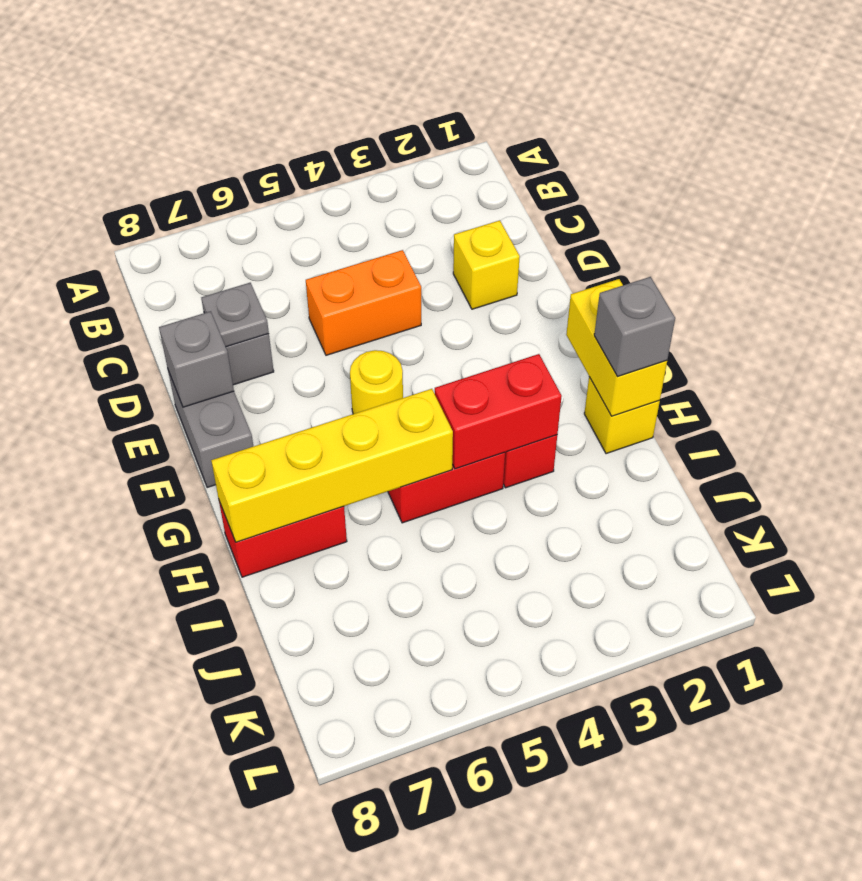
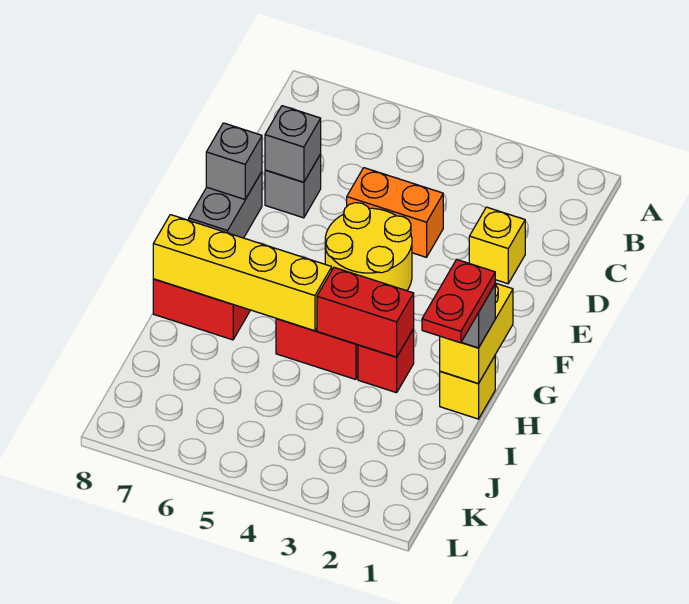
grey plate D7 level 2 -> grey brick D7 level 2
yellow round brick F5 level 1 -> yellow round brick E4:F5 level 1
none -> red plate H1:I1 level 4

